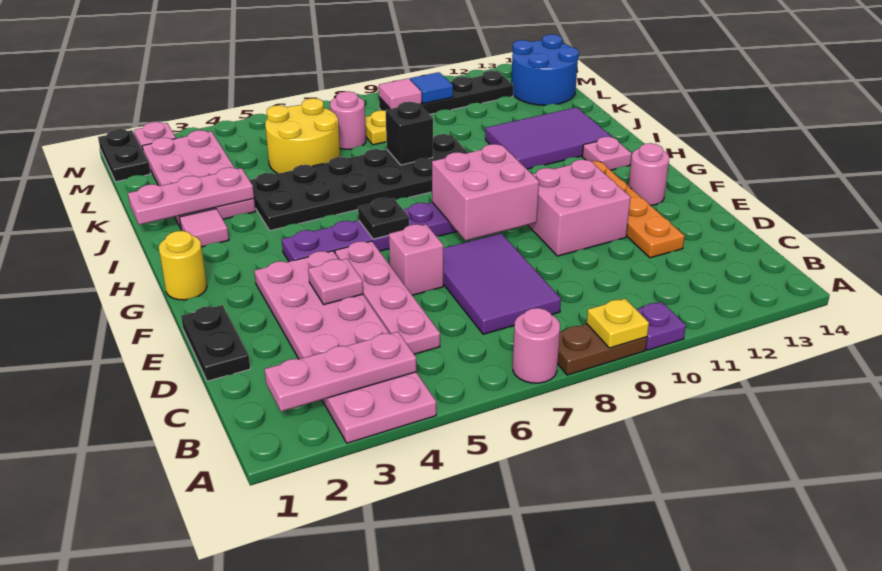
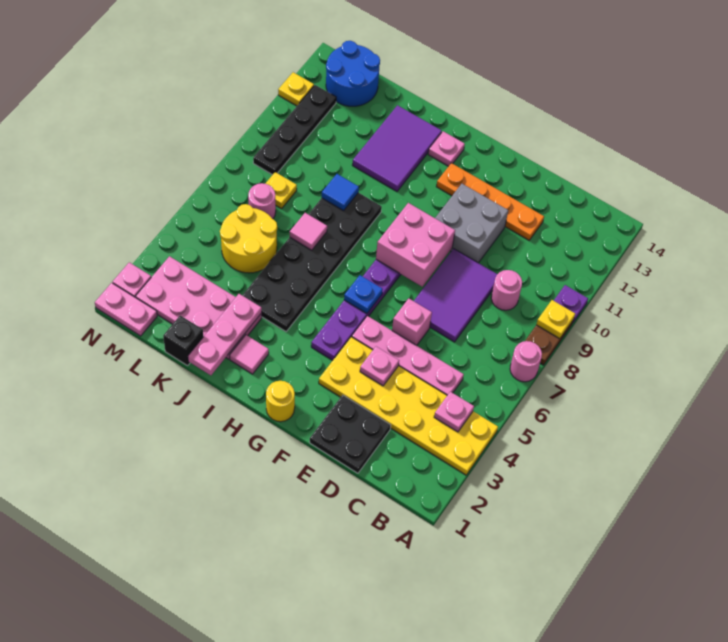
pink plate A3:F4 level 1 -> yellow plate A3:F4 level 1
pink plate B2:B4 level 2 -> pink plate B4 level 2
purple tile C7:E8 level 1 -> purple tile D7:E9 level 1
black plate D1:E1 level 1 -> black plate D1:E2 level 1
pink brick E10:F11 level 1 -> grey brick E10:F11 level 1
pink round brick F13 level 1 -> pink round brick C9 level 1
black plate G6 level 2 -> blue plate G6 level 2
black brick J8 level 2 -> black brick K1 level 1
black plate M1:N1 level 1 -> pink plate M1:N1 level 1
pink tile M9 level 2 -> pink tile J7 level 2
blue tile M10 level 2 -> blue tile J9 level 2
none -> yellow plate N12 level 1

